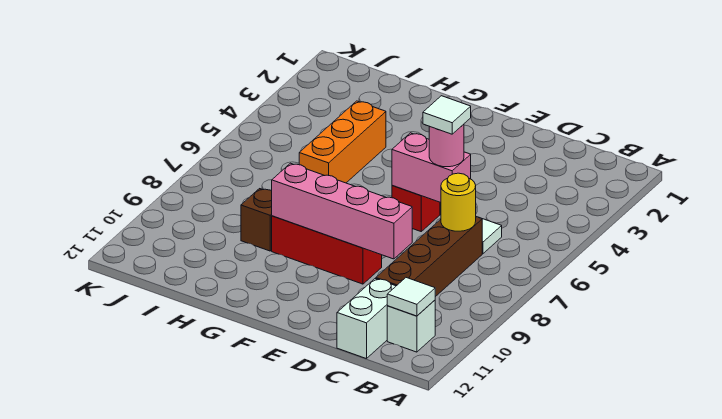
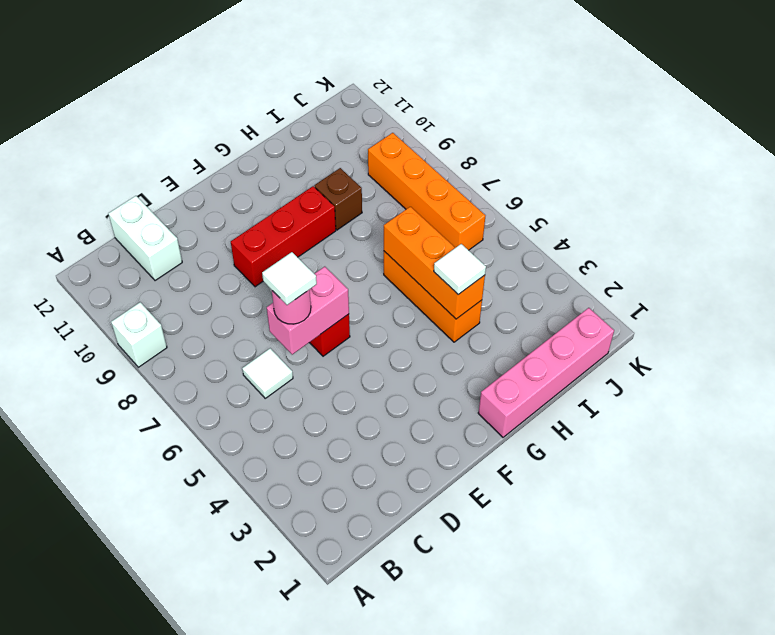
white brick B11 level 1 -> white brick A9 level 1
white tile B11 level 2 -> white tile H4 level 3
brown brick C7:C10 level 1 -> none
yellow round brick C7 level 2 -> none
pink brick D9:G9 level 2 -> pink brick G1:J1 level 1
none -> orange brick H4:H6 level 2
none -> orange brick J6:J9 level 1

